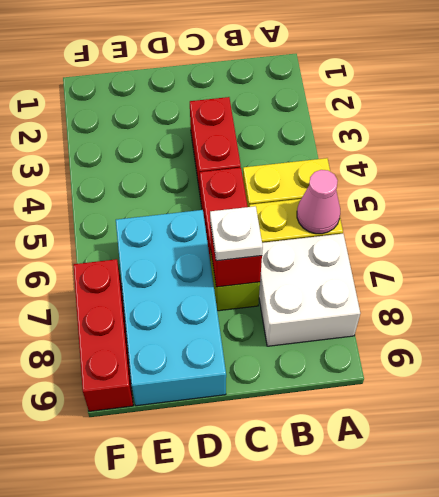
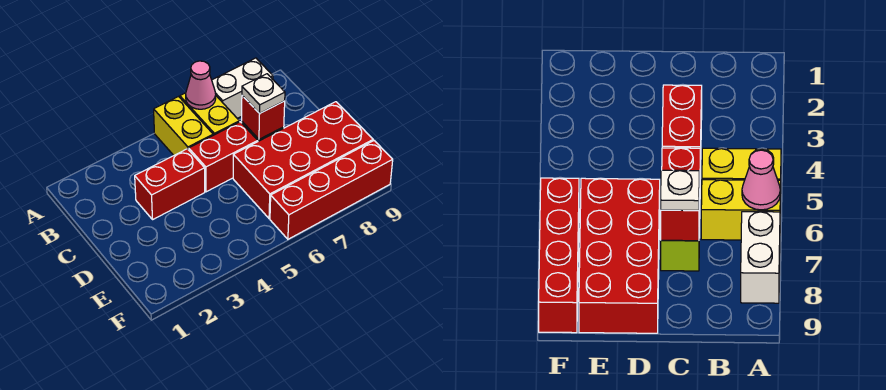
white brick A7:B8 level 1 -> white brick A7:A8 level 1
cyan brick D6:E9 level 1 -> red brick D6:E9 level 1
red brick F7:F9 level 1 -> red brick F6:F9 level 1

